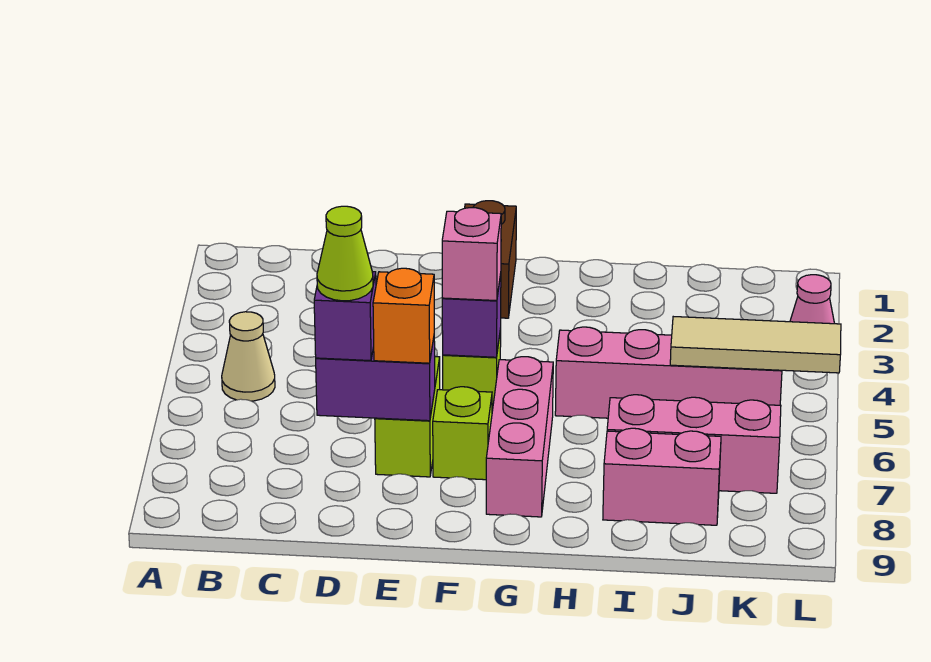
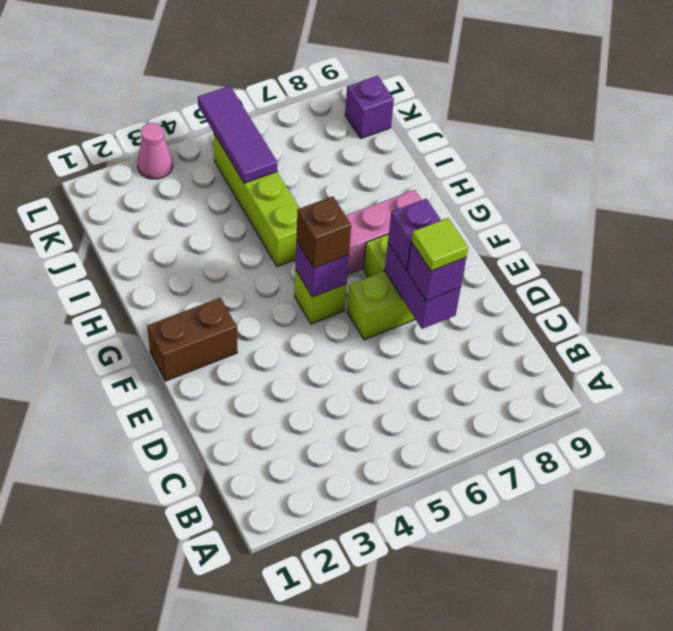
tan cone B5 level 1 -> none
lime cone D7 level 4 -> lime tile D7 level 4
orange brick E7 level 3 -> purple brick E7 level 3
pink brick F5 level 3 -> brown brick F5 level 3
pink brick H5:K5 level 1 -> lime brick H5:K5 level 1
pink brick I7:K7 level 1 -> none
pink brick I8:J8 level 1 -> none
tan tile J5:L5 level 2 -> purple tile J5:L5 level 2
none -> purple brick K9 level 1

